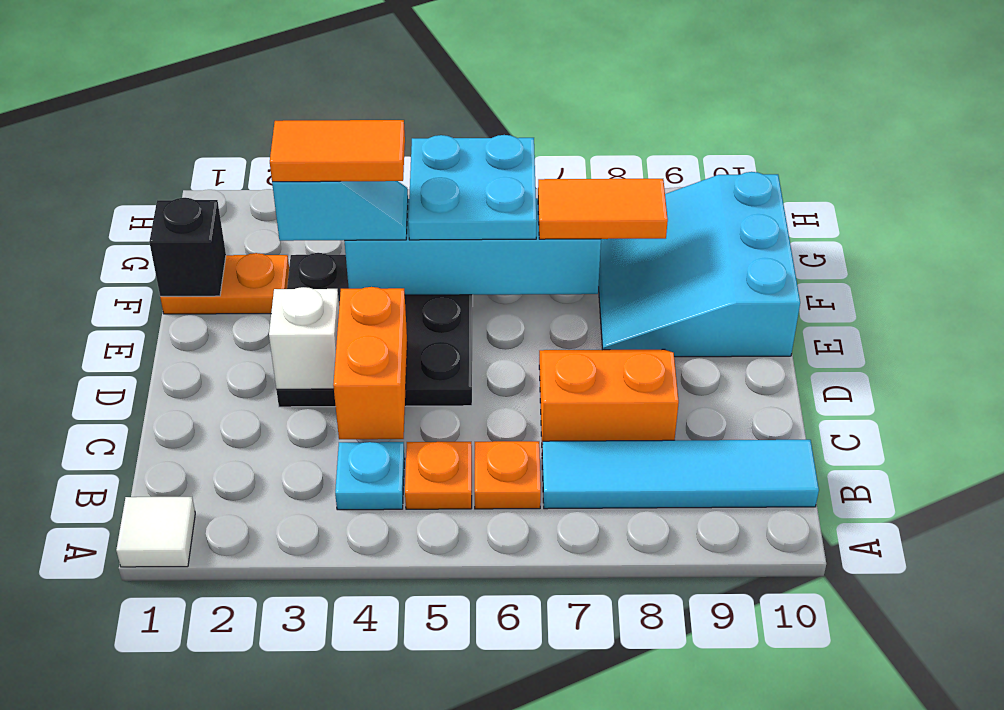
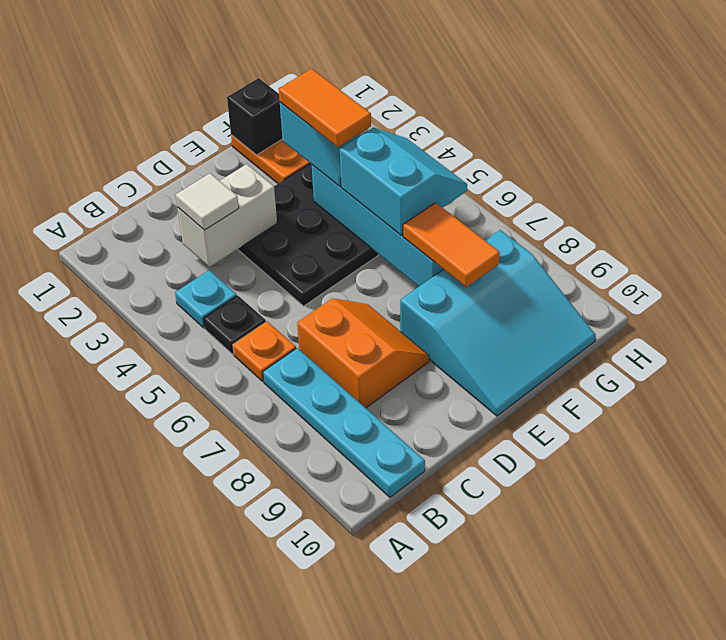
white tile A1 level 1 -> white tile C3 level 3
orange plate B5 level 1 -> black plate B5 level 1
cyan tile B7:B10 level 1 -> cyan plate B7:B10 level 1
orange brick C4:D4 level 2 -> none
white brick D3 level 2 -> white brick C3:D3 level 2
cyan slope E8:G10 level 1 top 10 -> cyan slope E8:G10 level 1 top 8
cyan plate F5:G6 level 3 -> cyan slope F5:G6 level 3 top F

